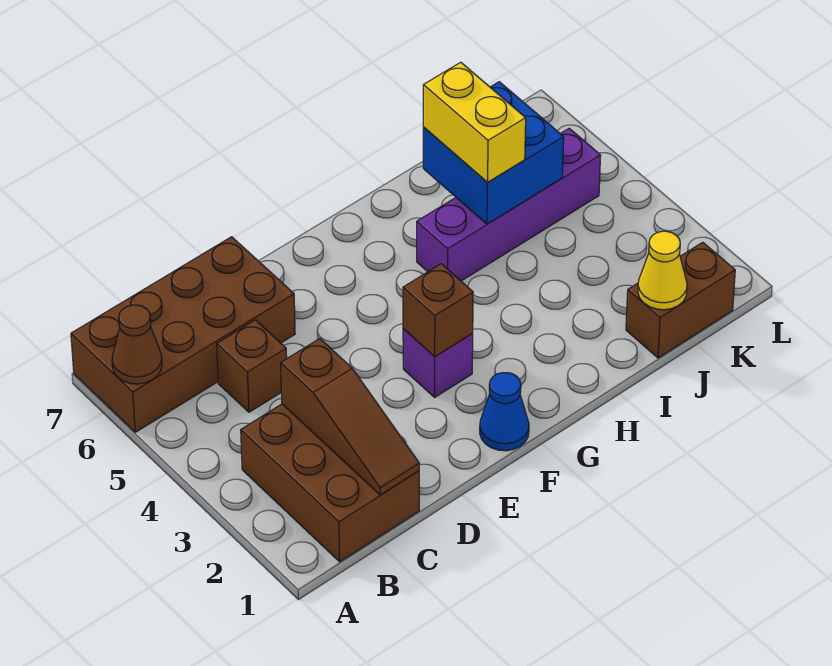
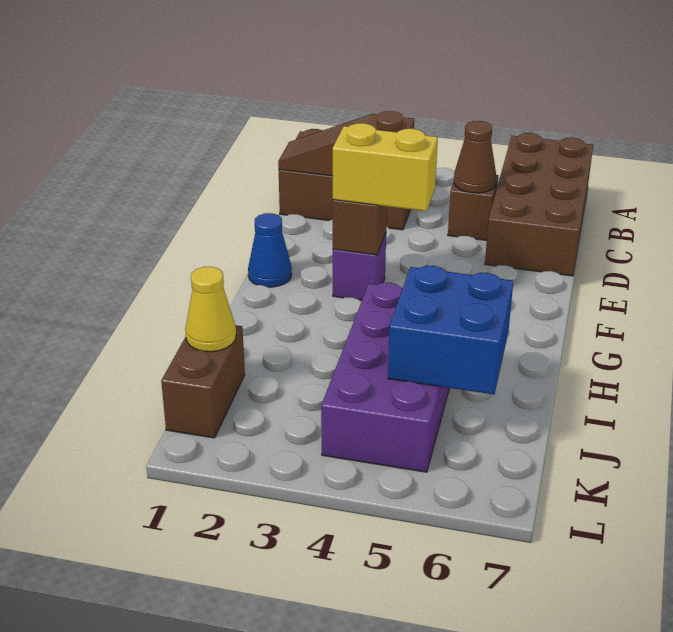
brown cone A6 level 2 -> brown cone C5 level 2
purple brick H5:K5 level 1 -> purple brick H4:K5 level 1
yellow brick I5:I6 level 3 -> yellow brick F3:F4 level 3

